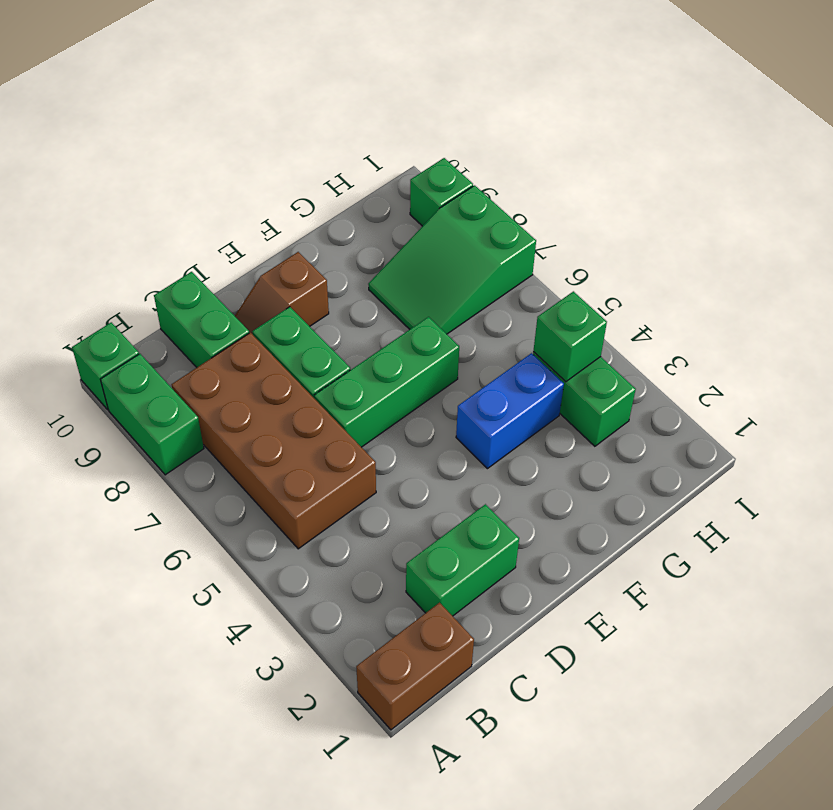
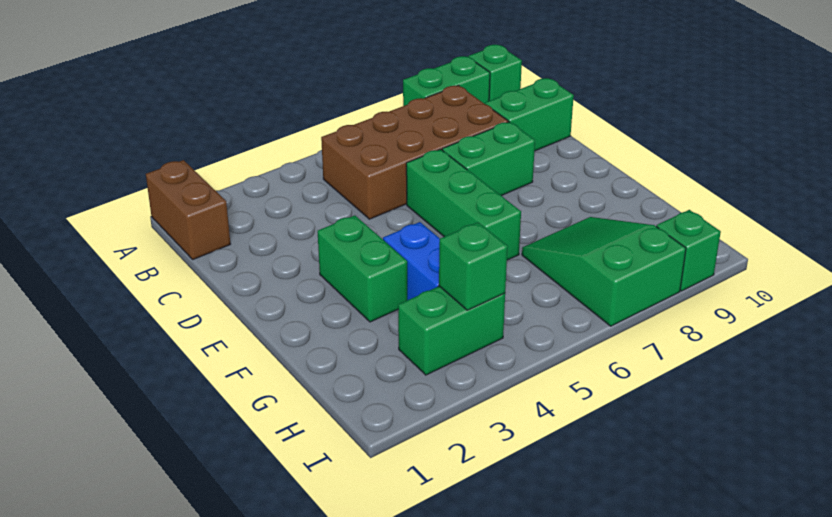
green brick C2:D2 level 1 -> green brick E3:F3 level 1
brown slope D9:E9 level 1 top E -> none

